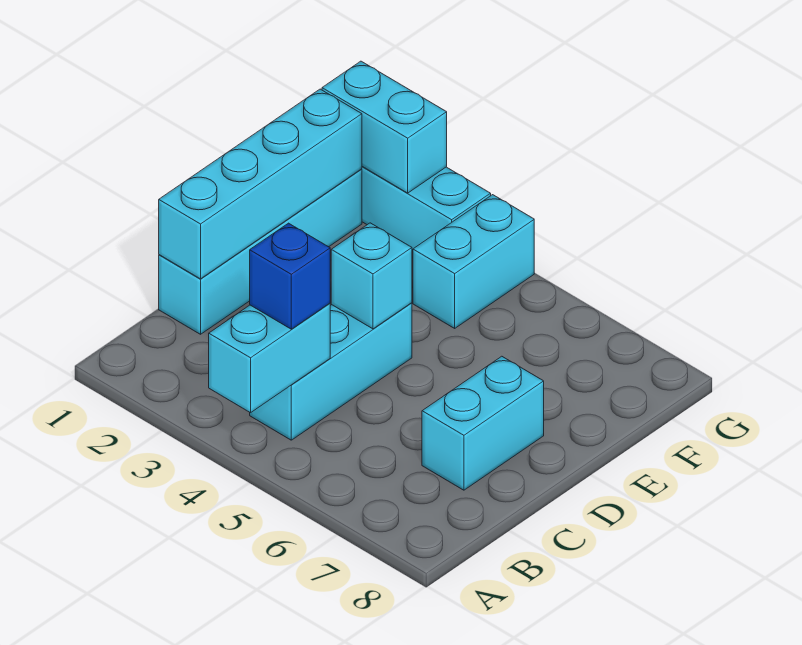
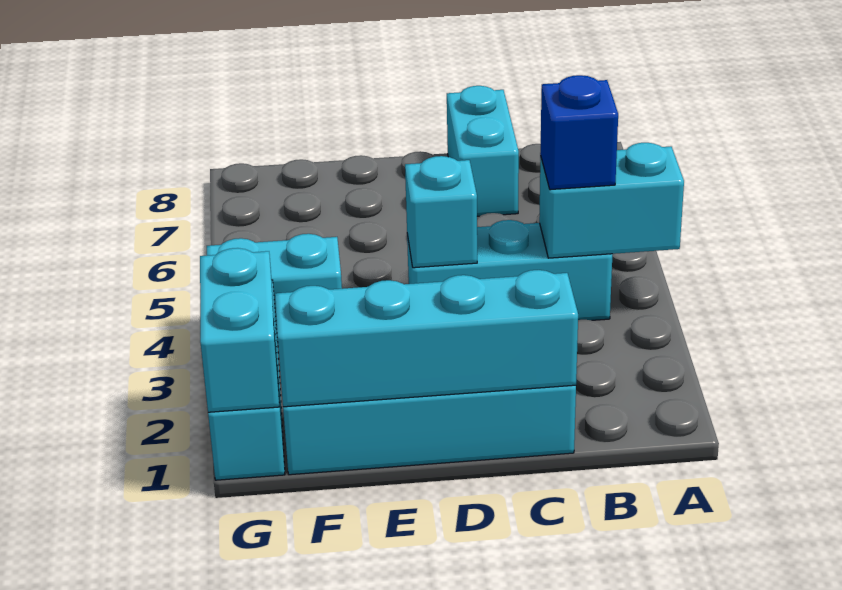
cyan brick C7:D7 level 1 -> cyan brick C7:C8 level 1

